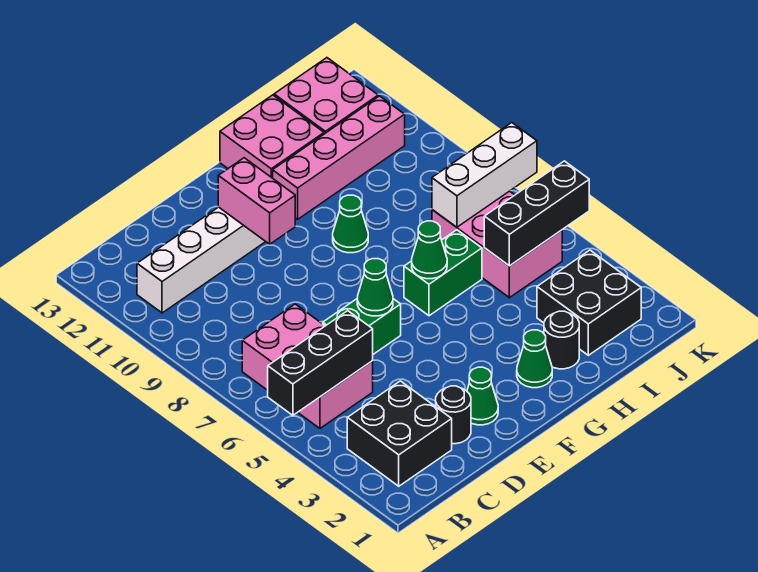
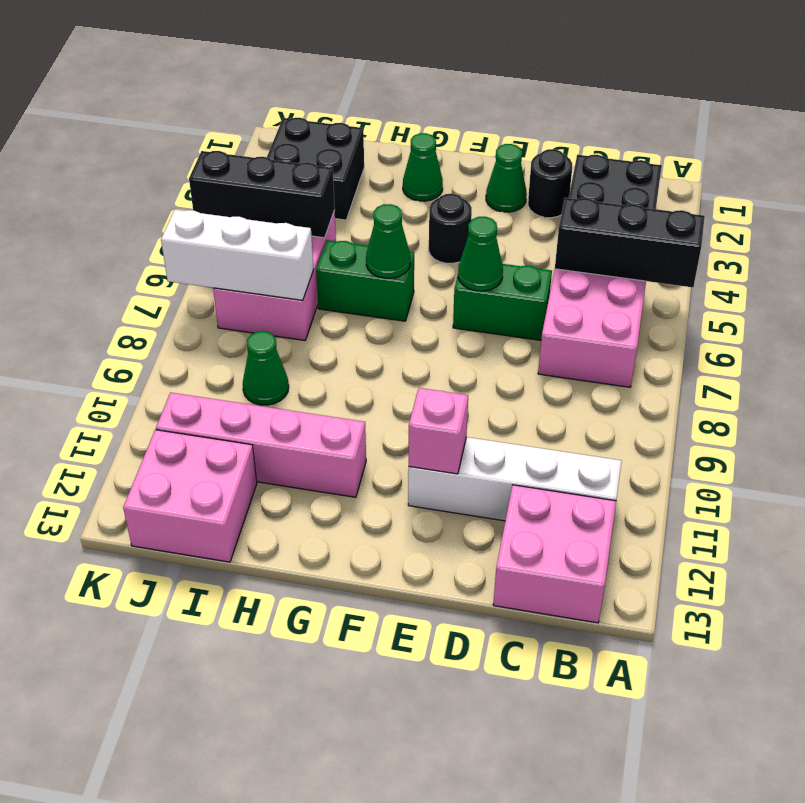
pink brick E10:E11 level 2 -> pink brick E11 level 2
green cone G9 level 1 -> green cone I9 level 1
pink brick G12:H13 level 1 -> pink brick B12:C13 level 1
black round brick H2 level 1 -> black round brick F4 level 1

